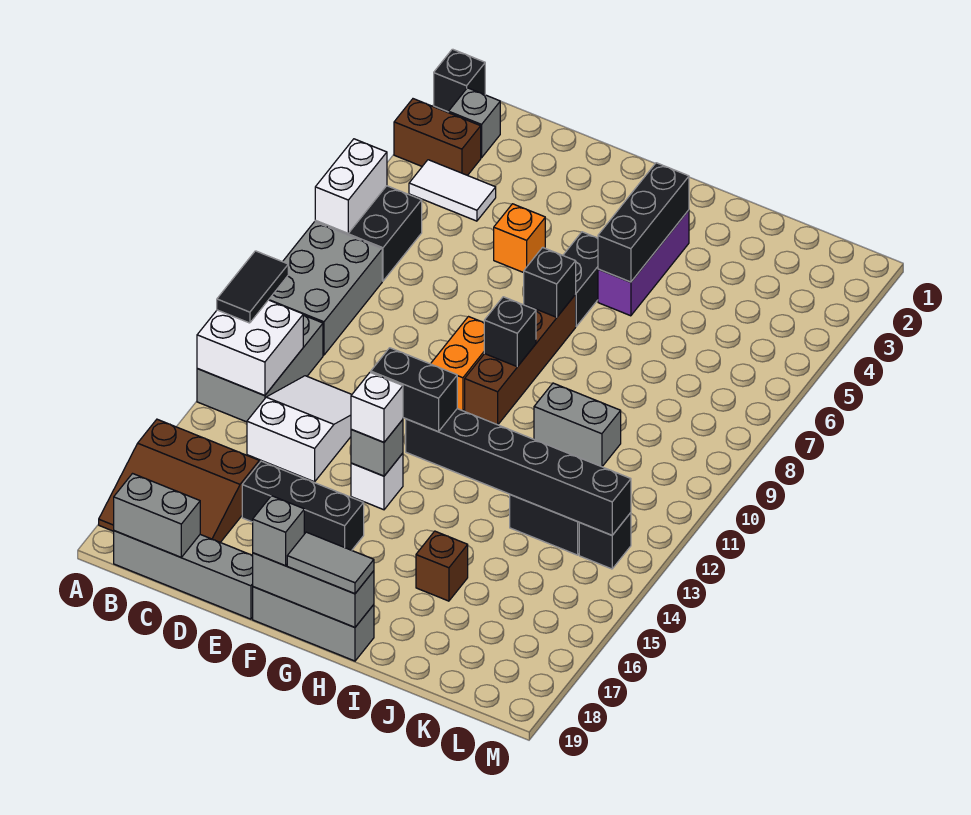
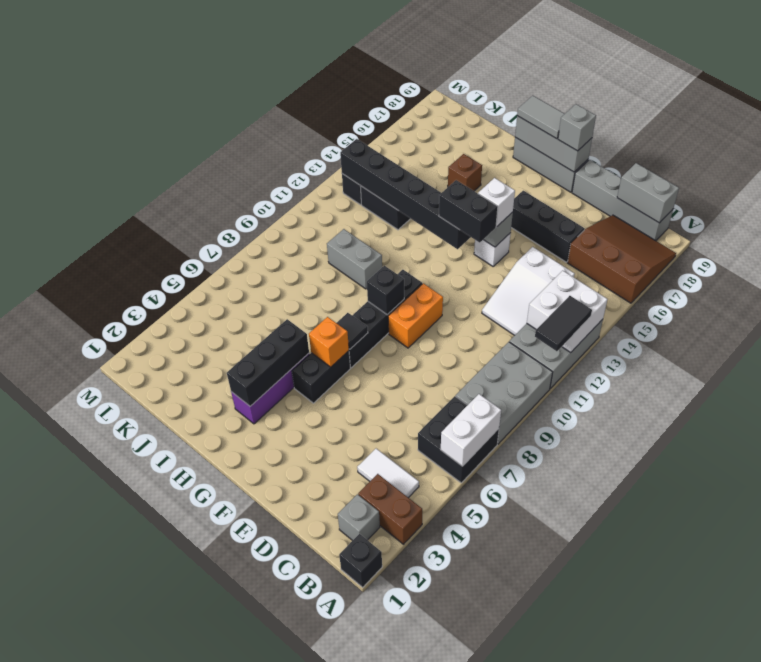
orange brick E5 level 1 -> orange brick G6 level 2
brown brick G7:G10 level 1 -> black brick G7:G10 level 1
black brick G7 level 2 -> black tile G7 level 2

